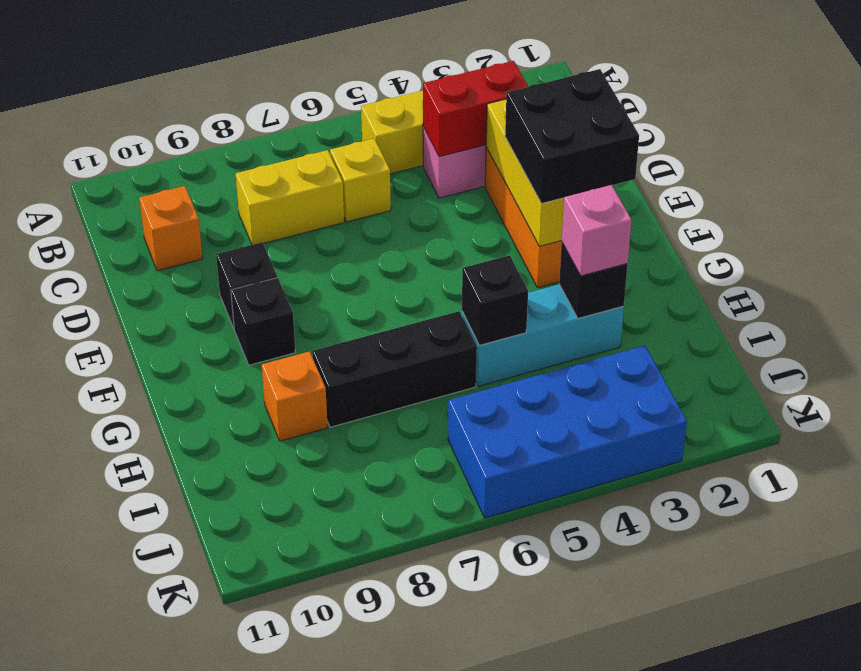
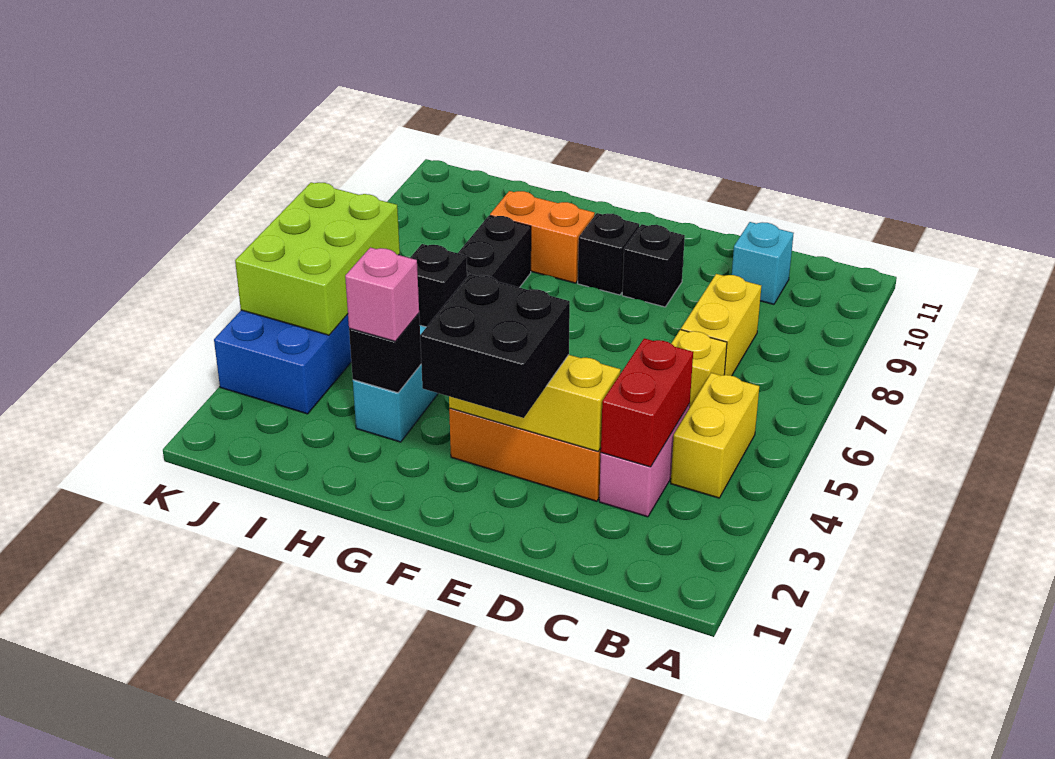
orange brick C10 level 1 -> cyan brick C10 level 1
orange brick H9 level 1 -> orange brick G9:H9 level 1
none -> lime brick J4:K6 level 2

